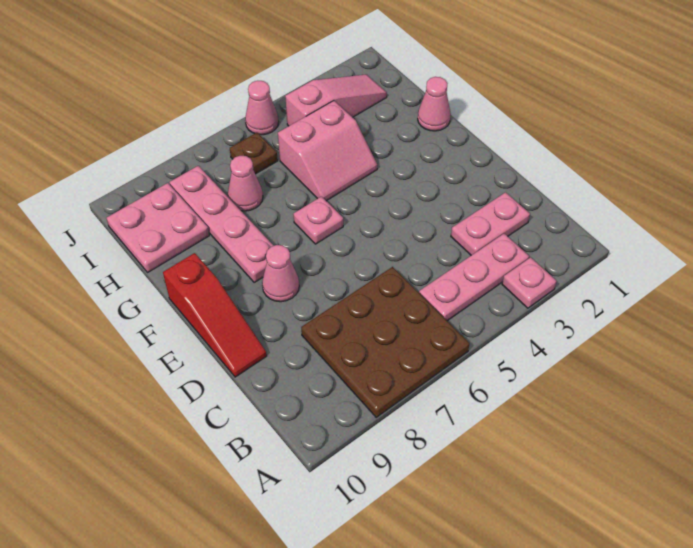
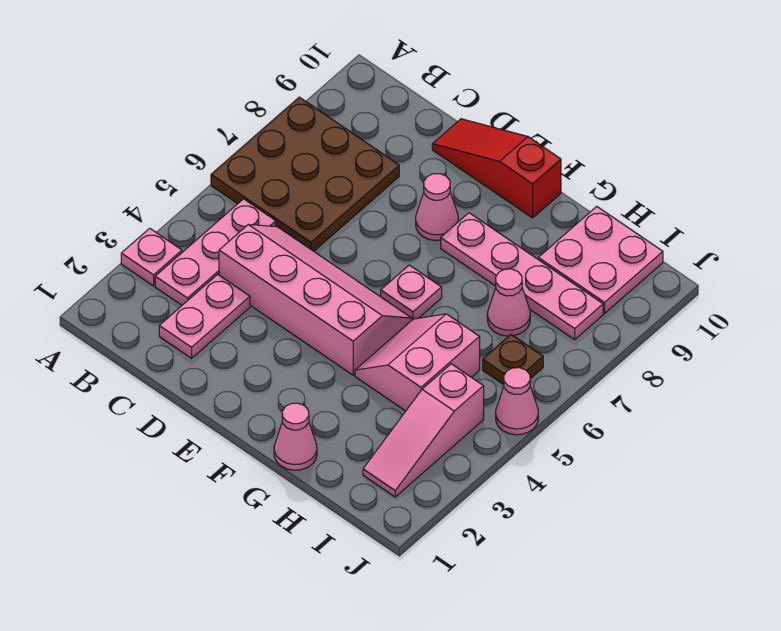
none -> pink slope C4:F5 level 1 top 4

